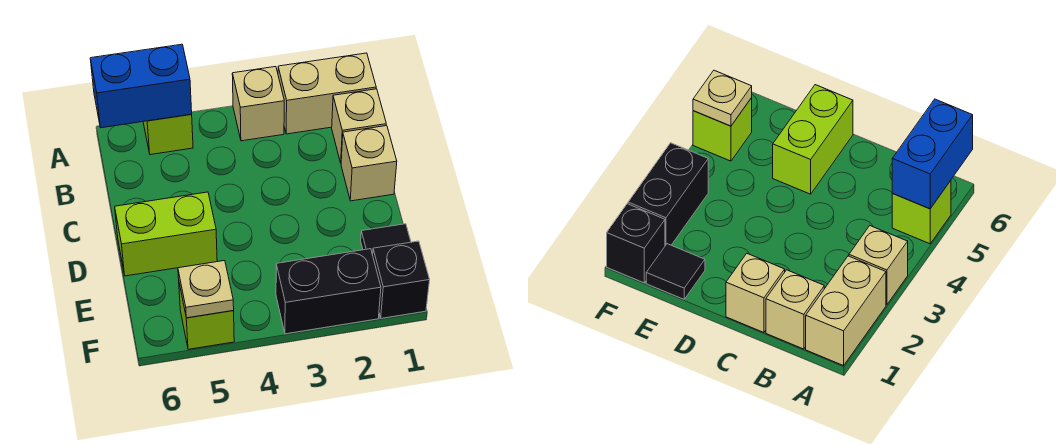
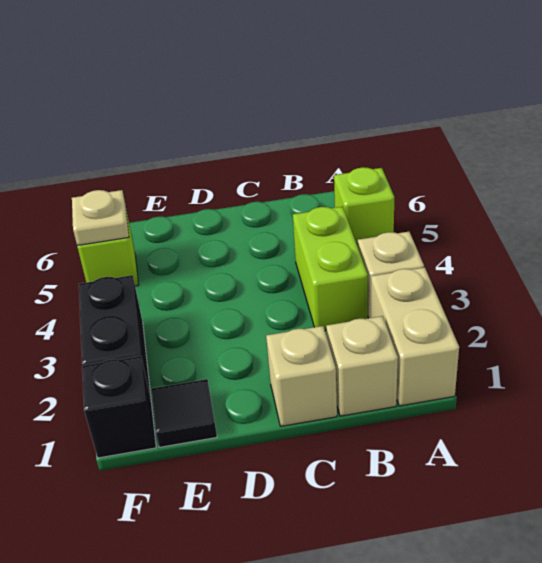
blue brick A5:A6 level 2 -> none
lime brick D5:D6 level 1 -> lime brick B3:B4 level 1

